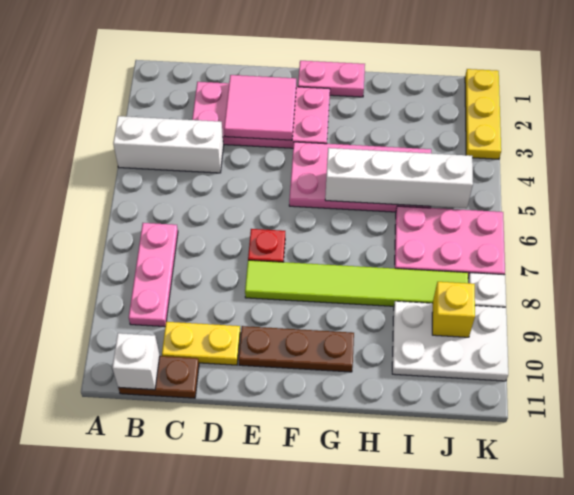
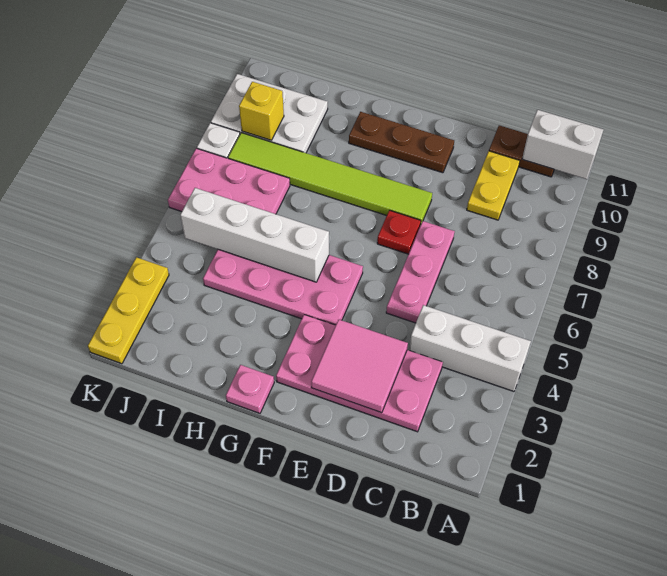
pink plate B7:B9 level 1 -> pink plate D5:D7 level 1
white brick B11 level 2 -> white brick A11:B11 level 2
yellow plate C10:D10 level 1 -> yellow plate C9:C10 level 1
pink plate F1:G1 level 1 -> pink plate G1 level 1

